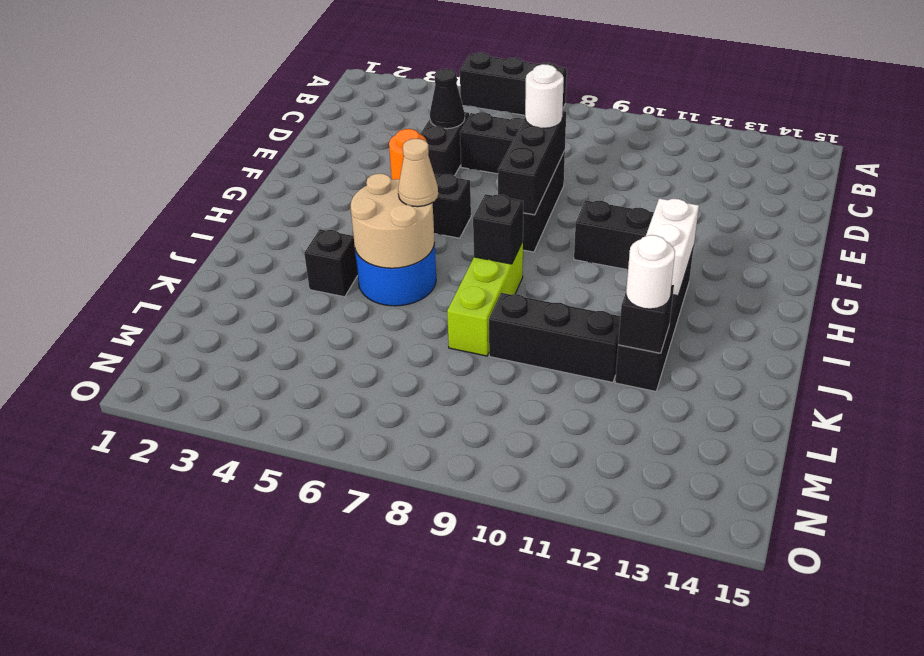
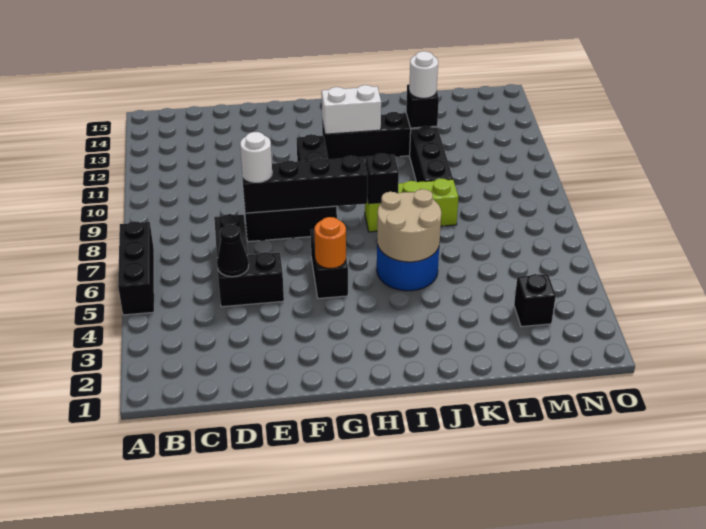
black brick E8:G8 level 2 -> black brick E8:H8 level 2
tan cone I6 level 3 -> none
black brick J4 level 1 -> black brick M3 level 1

